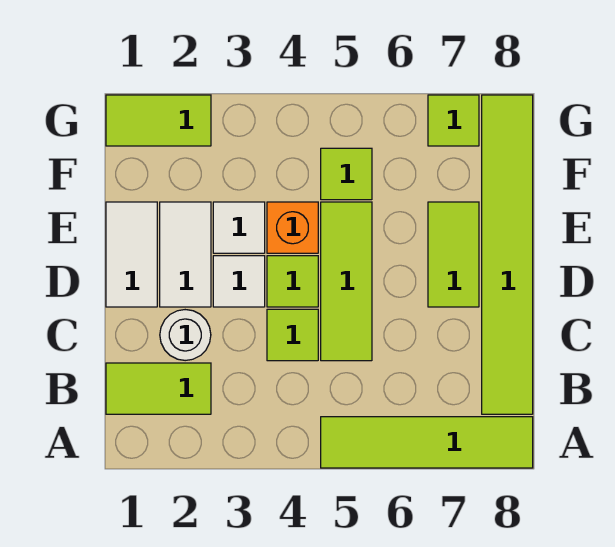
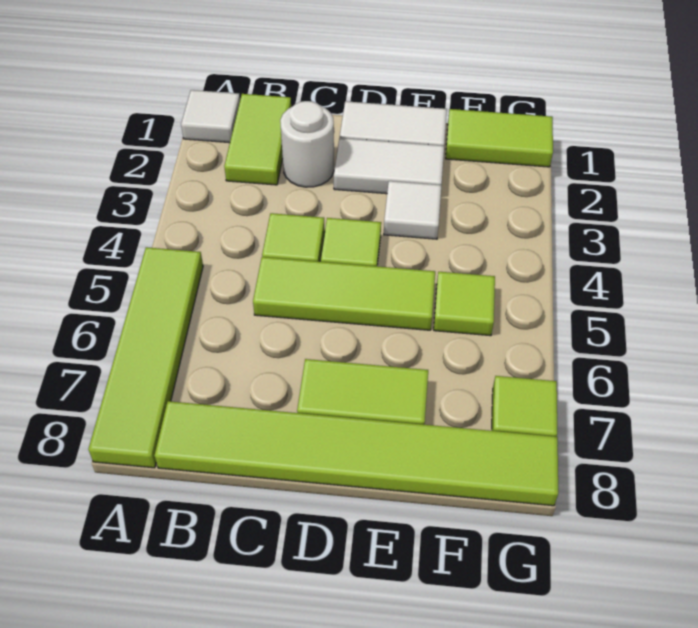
white tile D3 level 1 -> white tile A1 level 1
orange brick E4 level 1 -> none
lime tile G1:G2 level 1 -> lime tile F1:G1 level 1

